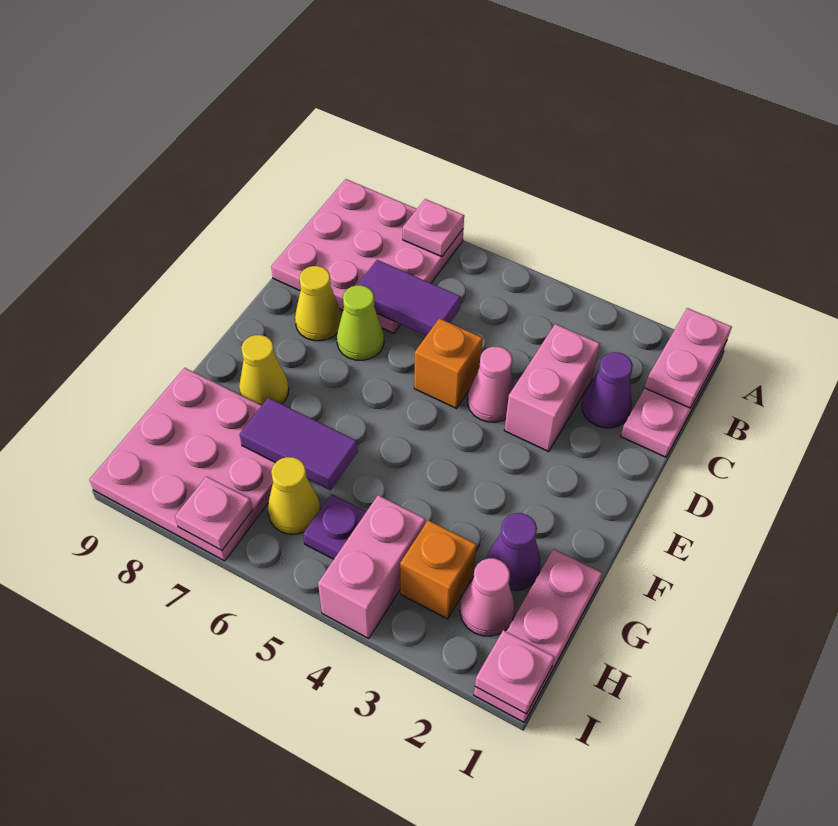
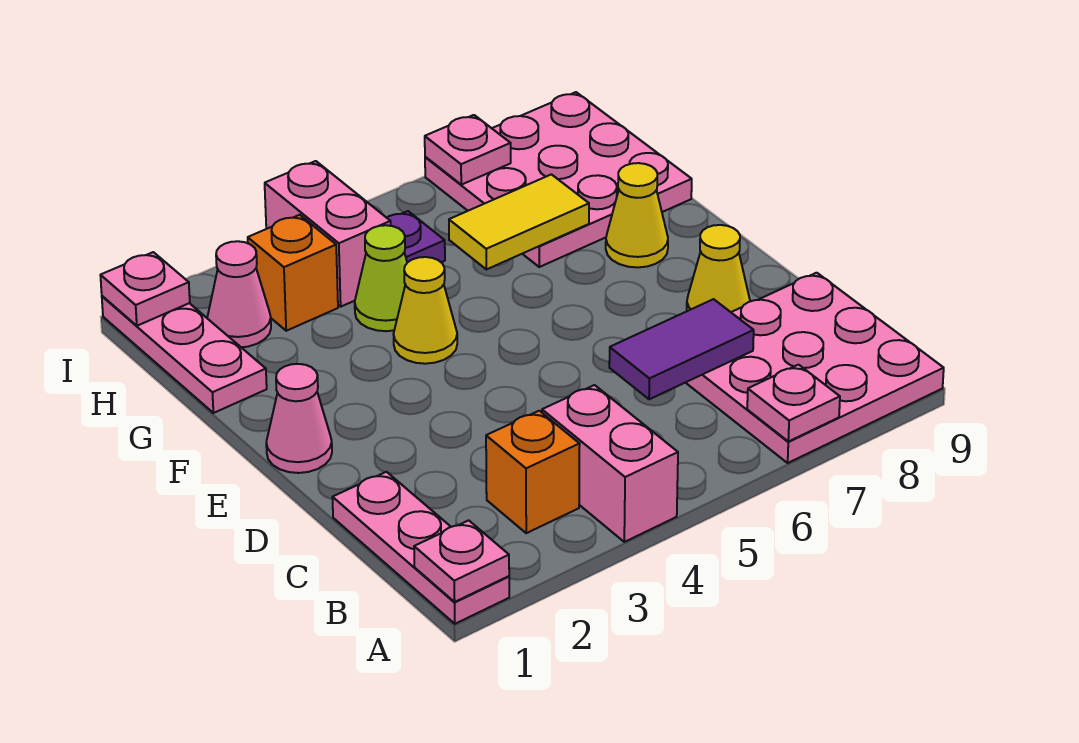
pink plate A1:B1 level 2 -> pink plate A1 level 2
purple cone C2 level 1 -> none
pink brick C3:D3 level 1 -> pink brick A4:B4 level 1
pink cone D4 level 1 -> pink cone E1 level 1
orange brick D5 level 1 -> orange brick B3 level 1
lime cone D7 level 1 -> lime cone G4 level 1
purple cone G2 level 1 -> none
purple tile G6:G7 level 2 -> yellow tile G6:G7 level 2
yellow cone H6 level 1 -> yellow cone F4 level 1

